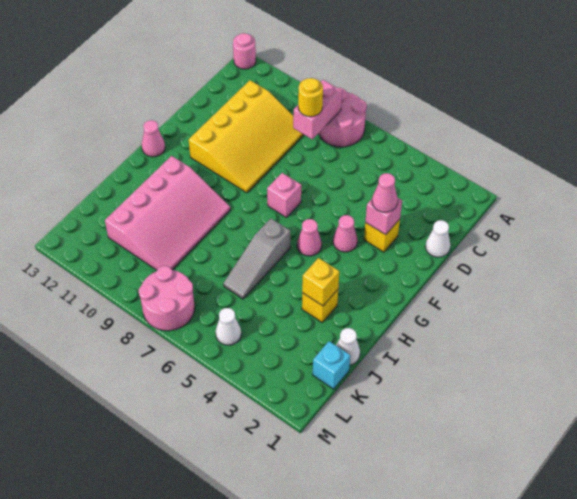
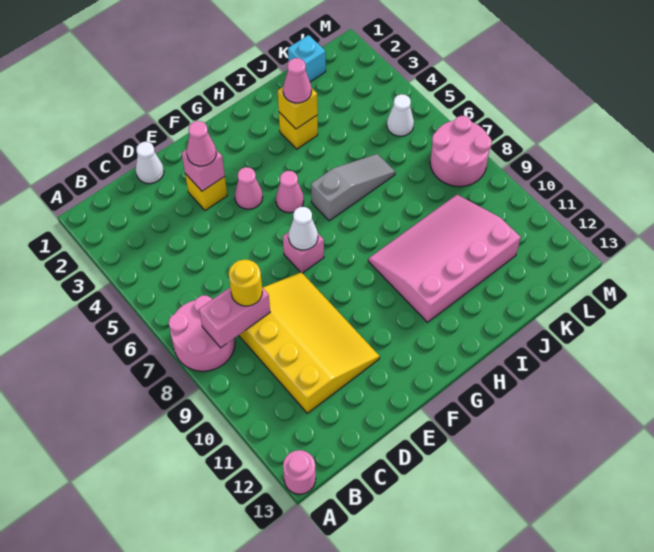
yellow slope C9:F11 level 1 top 11 -> yellow slope C8:E11 level 1 top C
pink cone G13 level 1 -> pink cone I3 level 3
white cone J1 level 1 -> white cone F7 level 2

